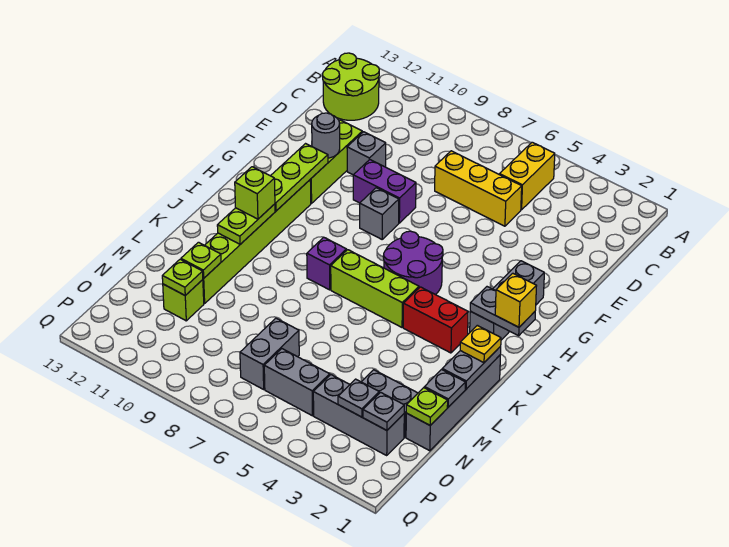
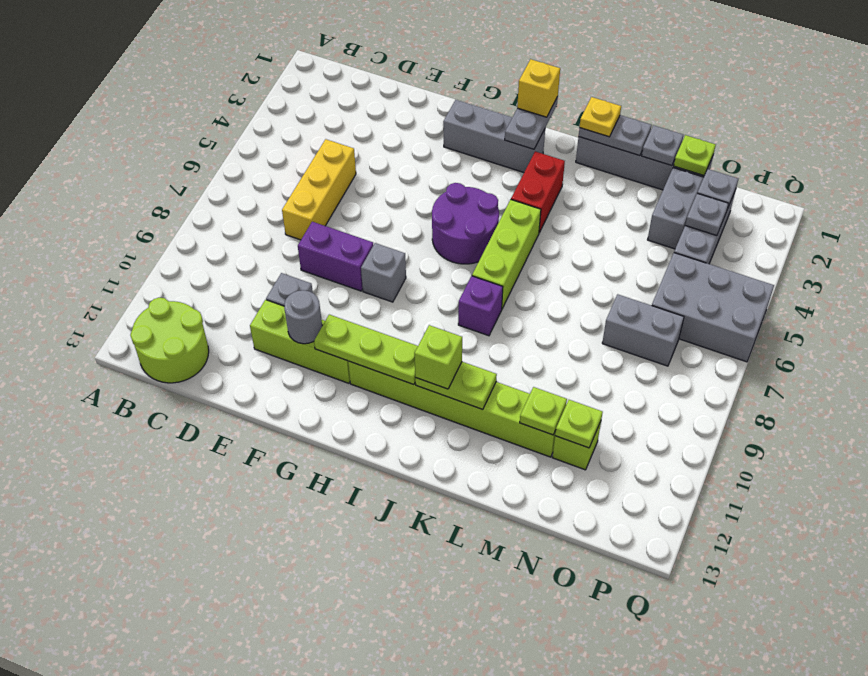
yellow brick B5:C5 level 1 -> none
purple brick F8:F9 level 1 -> purple brick E8:F8 level 1
grey brick O5:O6 level 1 -> grey brick O5:Q6 level 1

